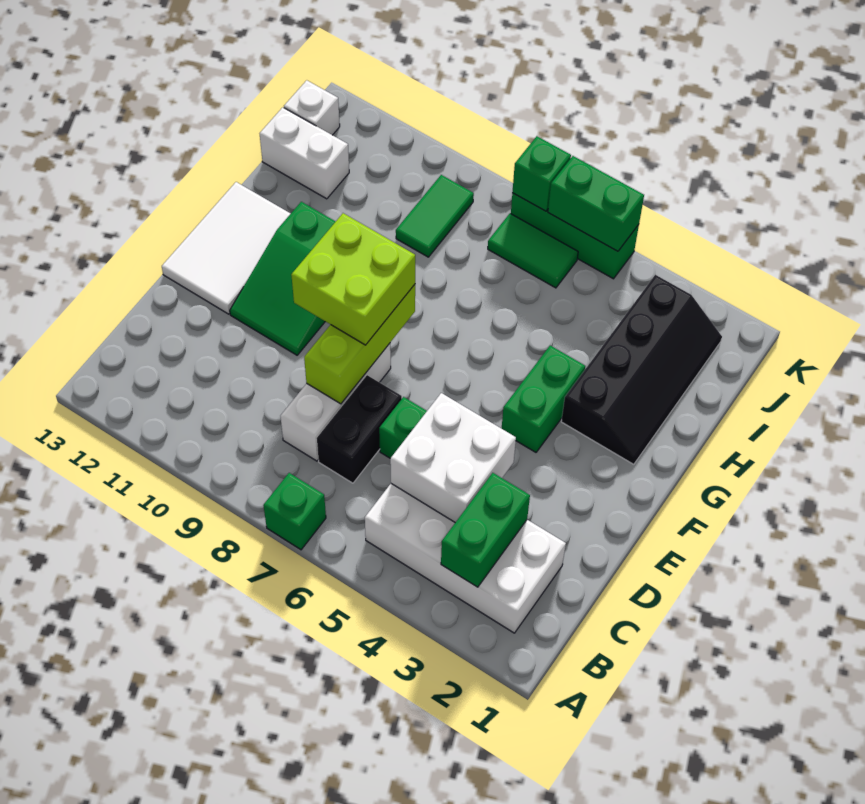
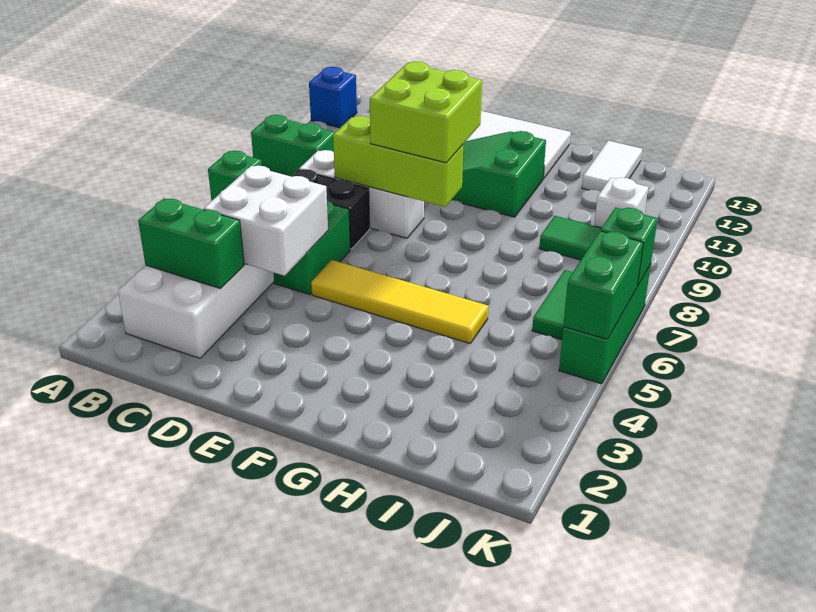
none -> blue brick A12 level 1
none -> yellow tile E5:H5 level 1
green brick F4:G4 level 1 -> green brick A9:B9 level 1
black slope G2:J3 level 1 top 3 -> none
white brick I12:I13 level 1 -> white tile I12:I13 level 1
white brick J13 level 1 -> white brick J10 level 1

